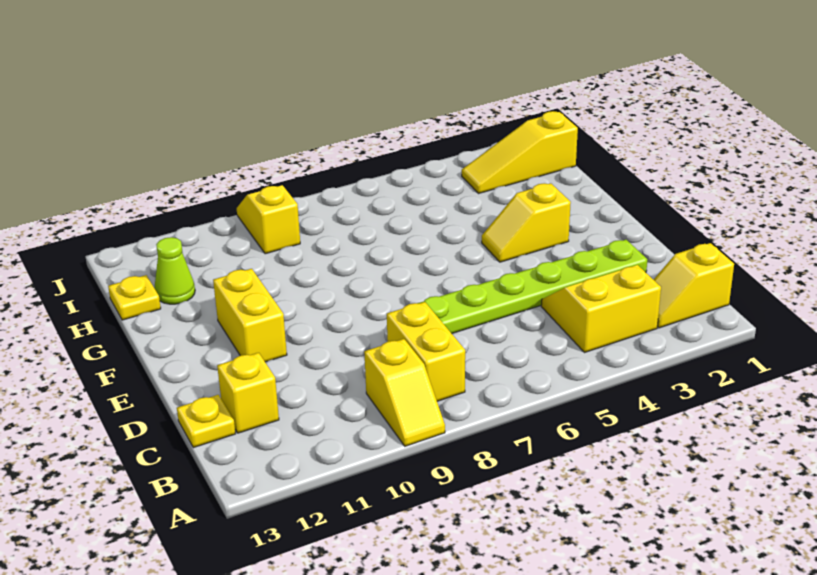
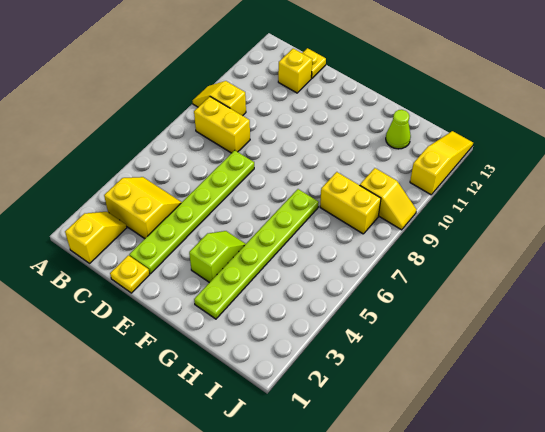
yellow slope B3:C4 level 1 top B -> yellow slope B3:C4 level 1 top 3
yellow brick E11:F11 level 1 -> yellow brick H8:I8 level 1
yellow slope F3:F4 level 1 top 3 -> lime slope F3:F4 level 1 top 3
none -> lime plate G2:G7 level 1
yellow plate H13 level 1 -> yellow plate D1 level 1
yellow slope I1:I3 level 1 top 1 -> yellow slope J11:J13 level 1 top 11

